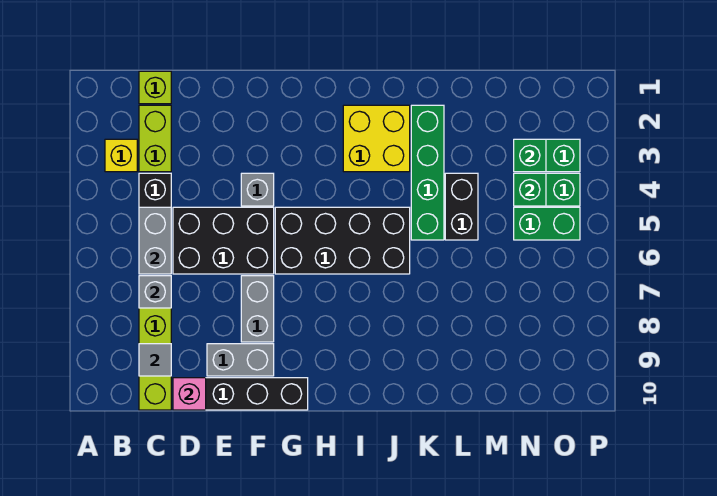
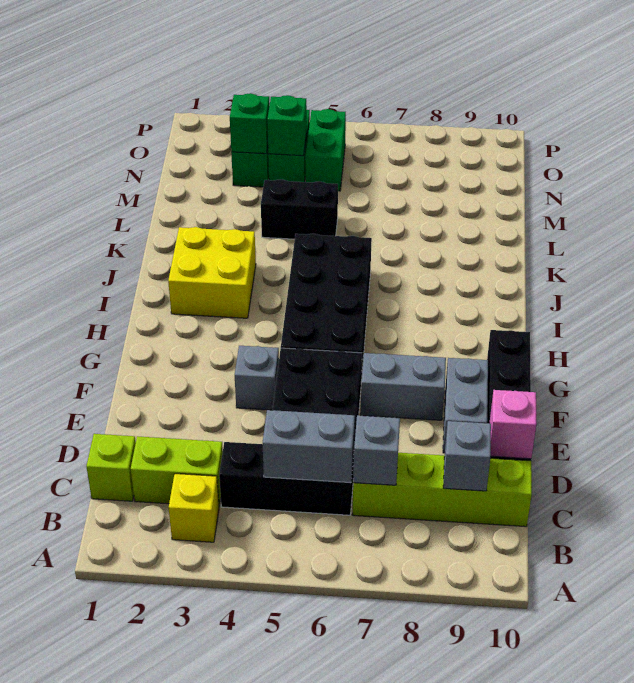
grey tile C9 level 2 -> grey brick C9 level 2
green brick K2:K5 level 1 -> none

